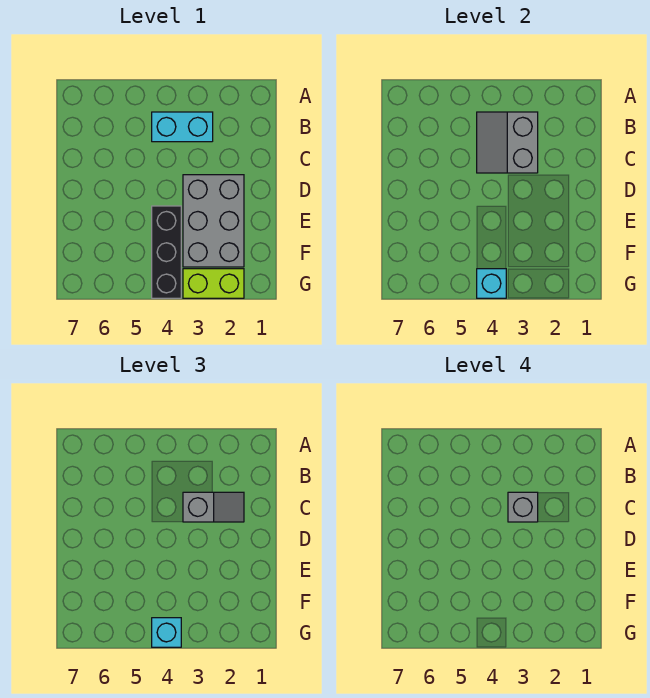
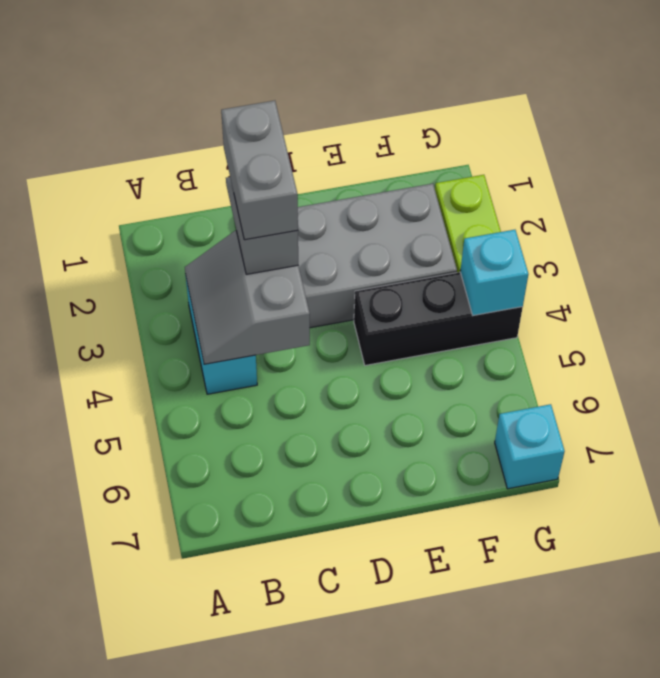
grey slope B3:C4 level 2 top 3 -> grey slope B3:C4 level 2 top C
grey brick C3 level 4 -> grey brick C2:C3 level 4
cyan brick G4 level 3 -> cyan brick G7 level 1

